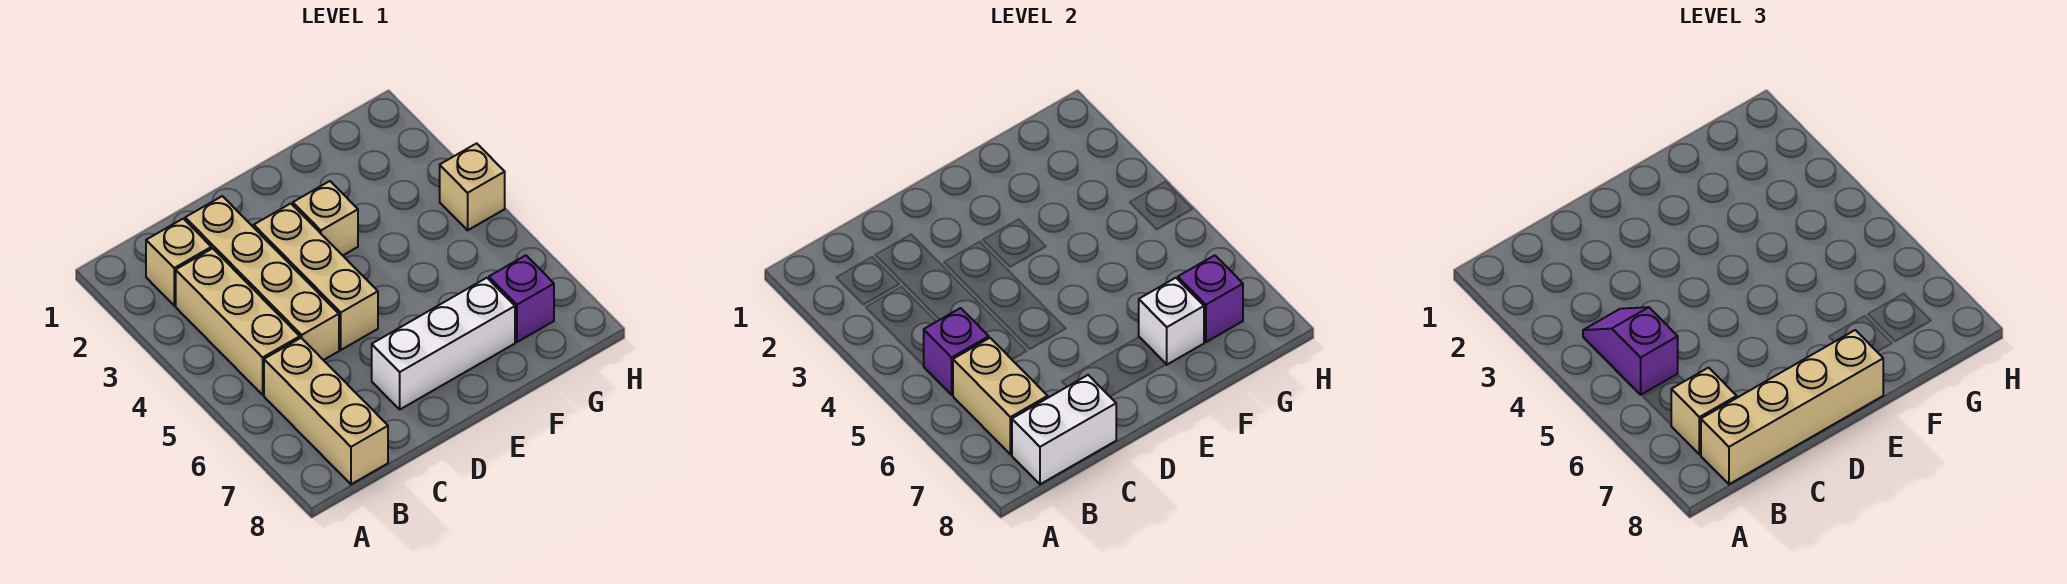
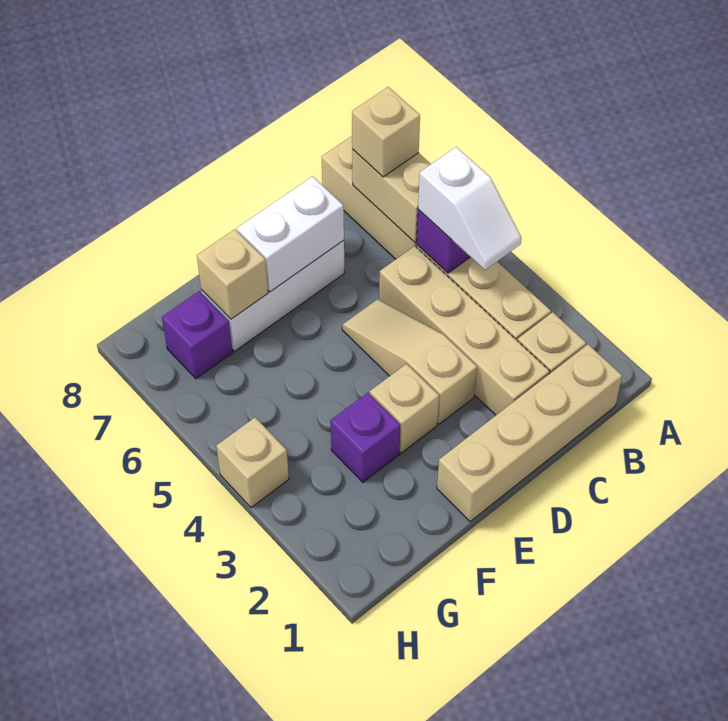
purple slope B4:B5 level 3 top 5 -> white slope B4:B5 level 3 top 5
white brick B8:C8 level 2 -> white brick D7:E7 level 2
tan brick B8:E8 level 3 -> tan brick B1:E1 level 1
tan brick D3:D5 level 1 -> tan slope D3:D5 level 1 top 3
white brick F7 level 2 -> tan brick F7 level 2
purple brick G7 level 2 -> purple brick F3 level 1

